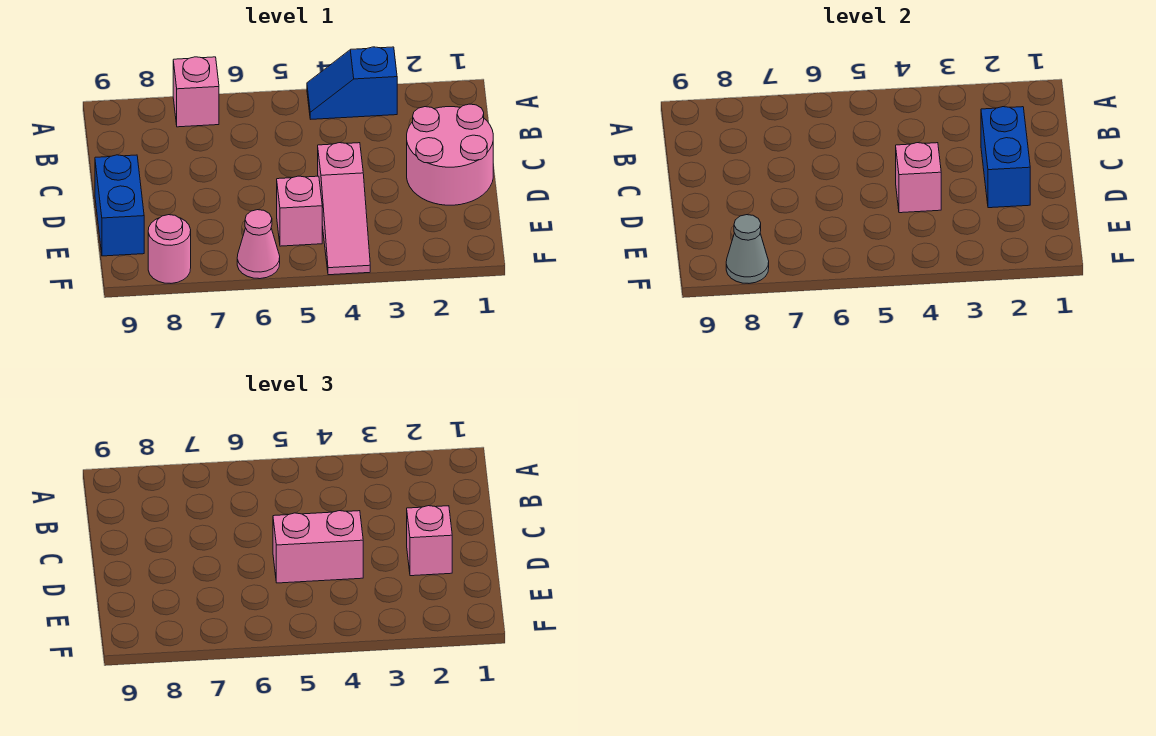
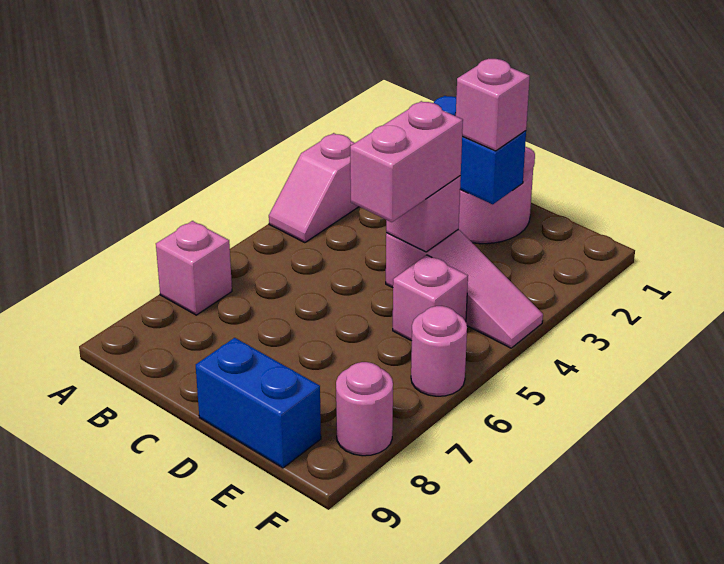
blue slope A3:A4 level 1 top 3 -> pink slope A3:A4 level 1 top 3
pink cone F6 level 1 -> pink round brick F6 level 1
grey cone F8 level 2 -> none

